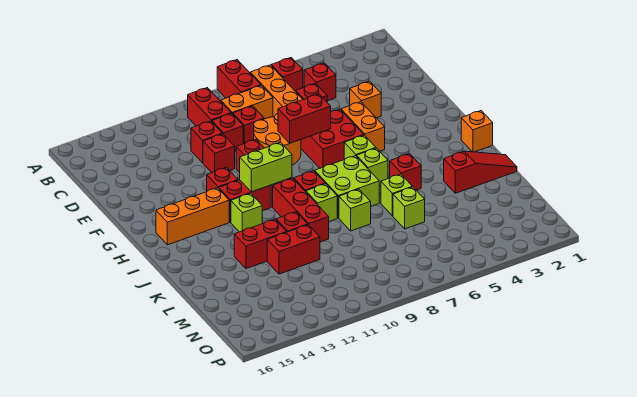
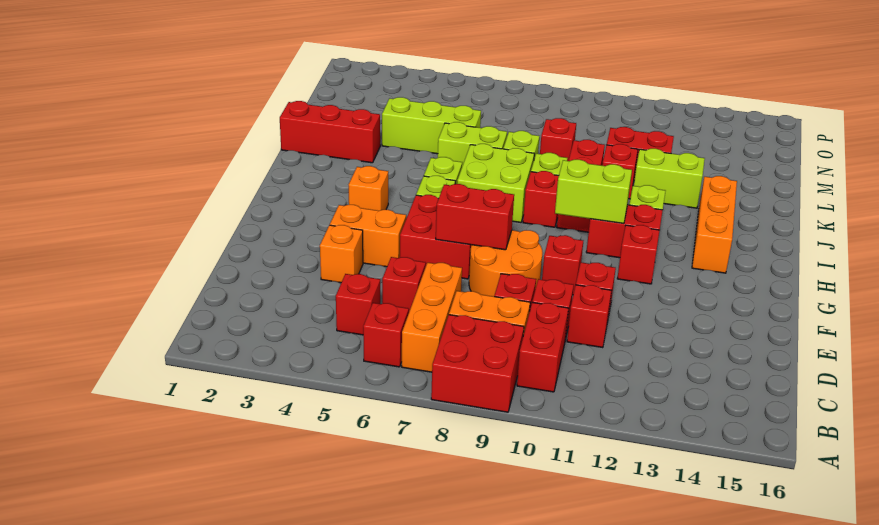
red brick A8:B8 level 1 -> red brick A8:B9 level 1
orange brick F5:G5 level 1 -> orange brick F4:F5 level 1
orange brick H13:H15 level 1 -> orange brick H14:J14 level 1
orange brick I1 level 1 -> orange brick H4 level 1
red brick J5 level 1 -> red brick L9 level 1
red slope K1:K3 level 1 top 3 -> red brick K1:K3 level 1
lime brick K6 level 1 -> lime brick K6:K7 level 1
red brick K12:K13 level 1 -> lime brick K12:K13 level 1
lime brick L6 level 1 -> lime brick L4:L6 level 1

